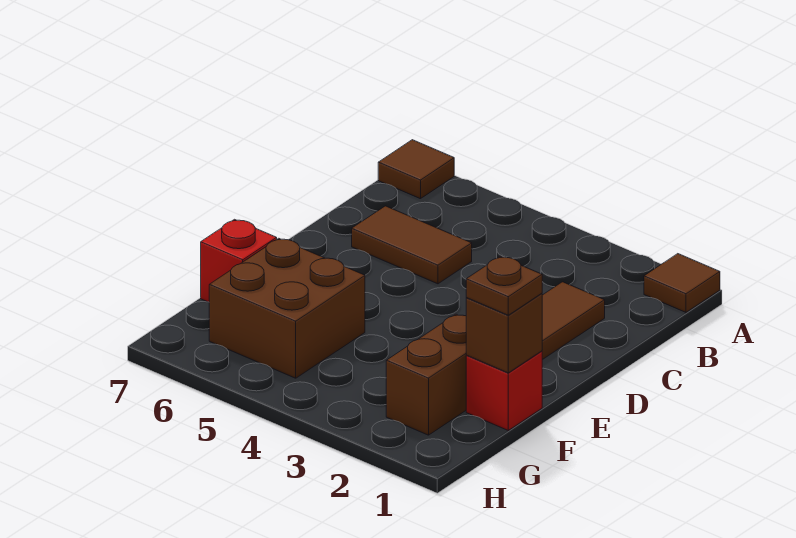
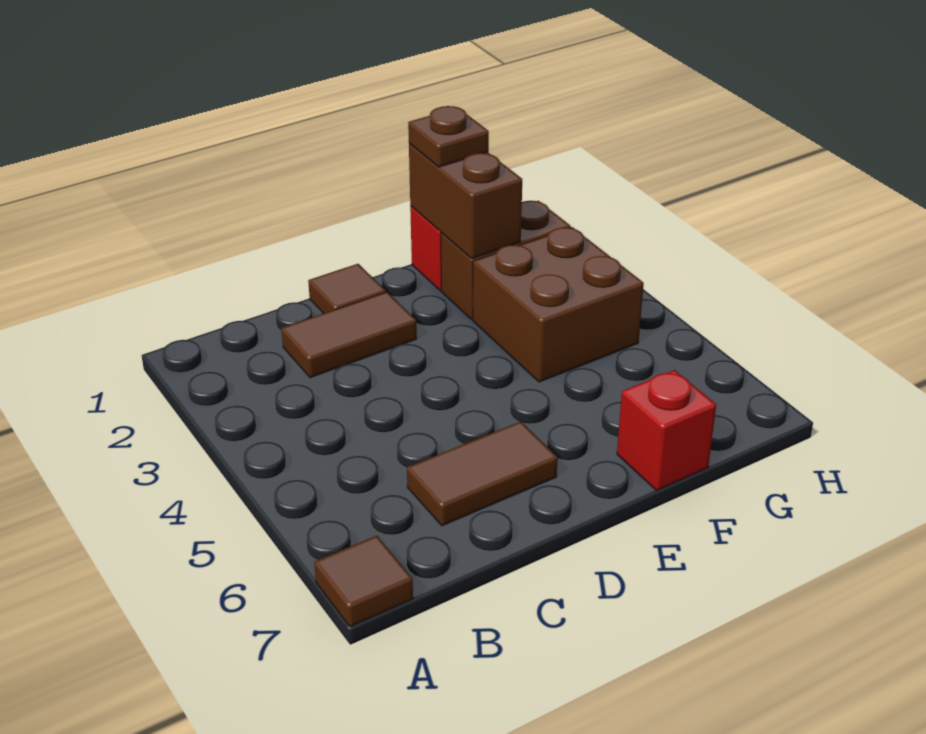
brown tile A1 level 1 -> brown tile D1 level 1
brown tile C5:C6 level 1 -> brown tile C6:D6 level 1
brown brick F1 level 2 -> brown brick F1:F2 level 2
brown brick F5:G6 level 1 -> brown brick F3:G4 level 1

